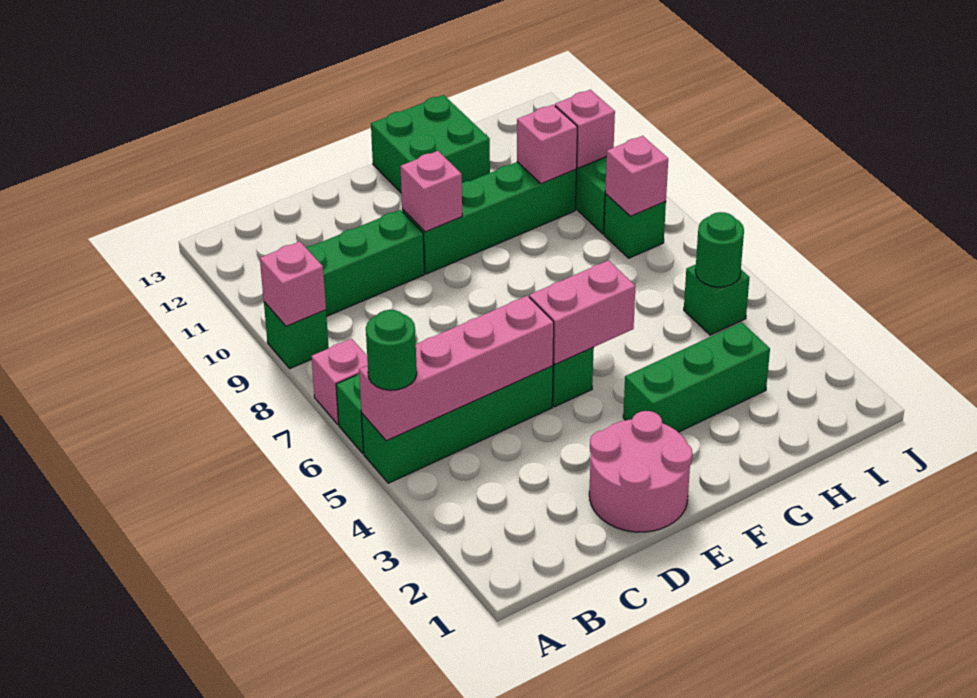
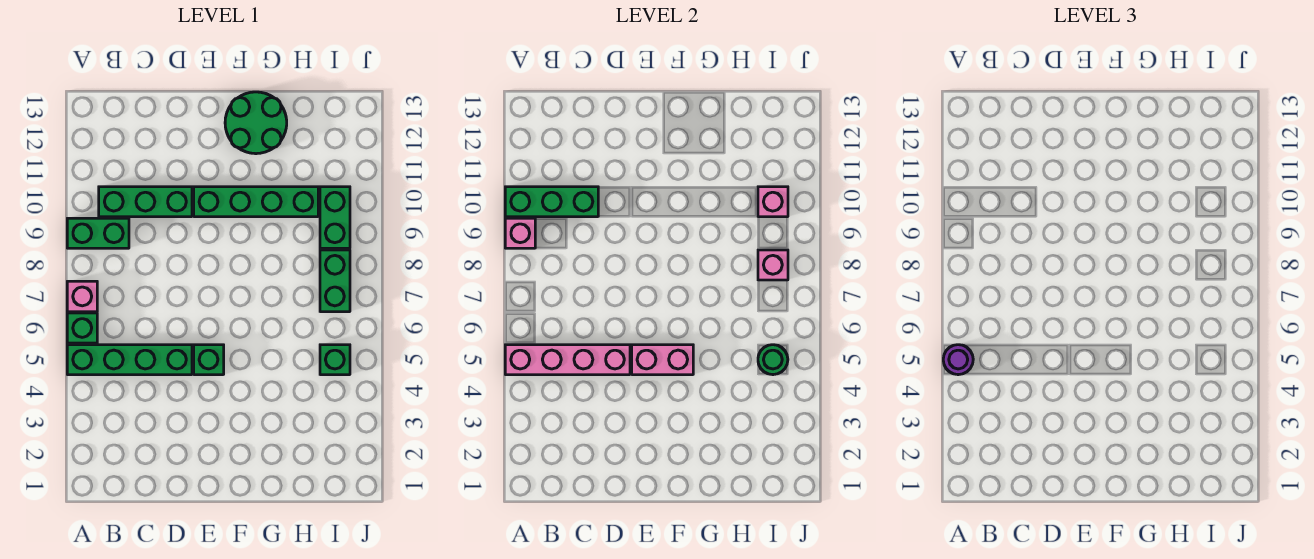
green round brick A5 level 3 -> purple round brick A5 level 3
green brick A9 level 1 -> green brick A9:B9 level 1
pink round brick D1:E2 level 1 -> none
pink brick E10 level 2 -> none
green brick F3:H3 level 1 -> green brick A10:C10 level 2
green brick F12:G13 level 1 -> green round brick F12:G13 level 1
pink brick H10 level 2 -> none
green brick I8 level 1 -> green brick I7:I8 level 1

